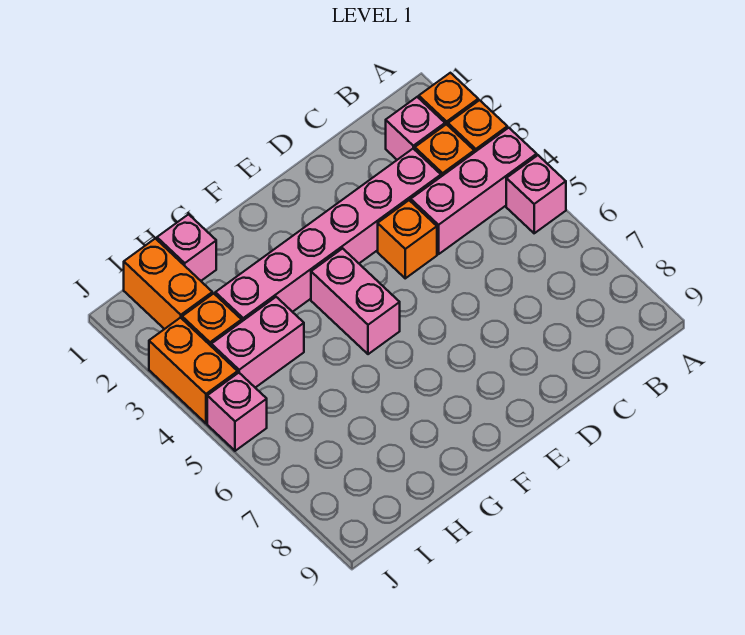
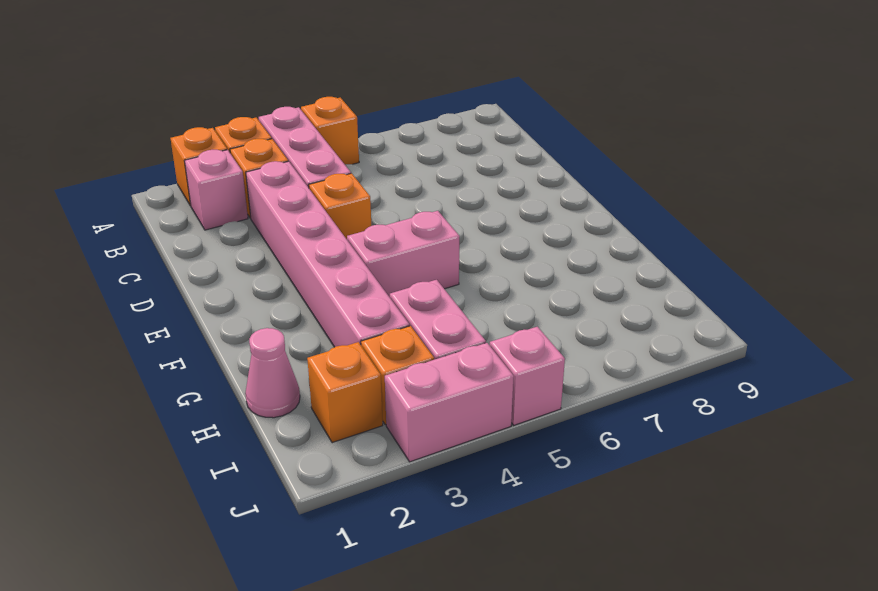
pink brick A5 level 1 -> orange brick A5 level 1
pink brick H1 level 1 -> pink cone H1 level 1
orange brick I1:I2 level 1 -> orange brick I2 level 1
orange brick J3:J4 level 1 -> pink brick J3:J4 level 1

